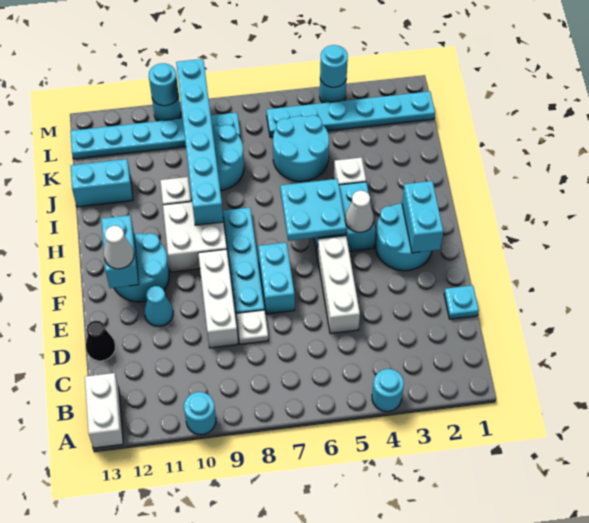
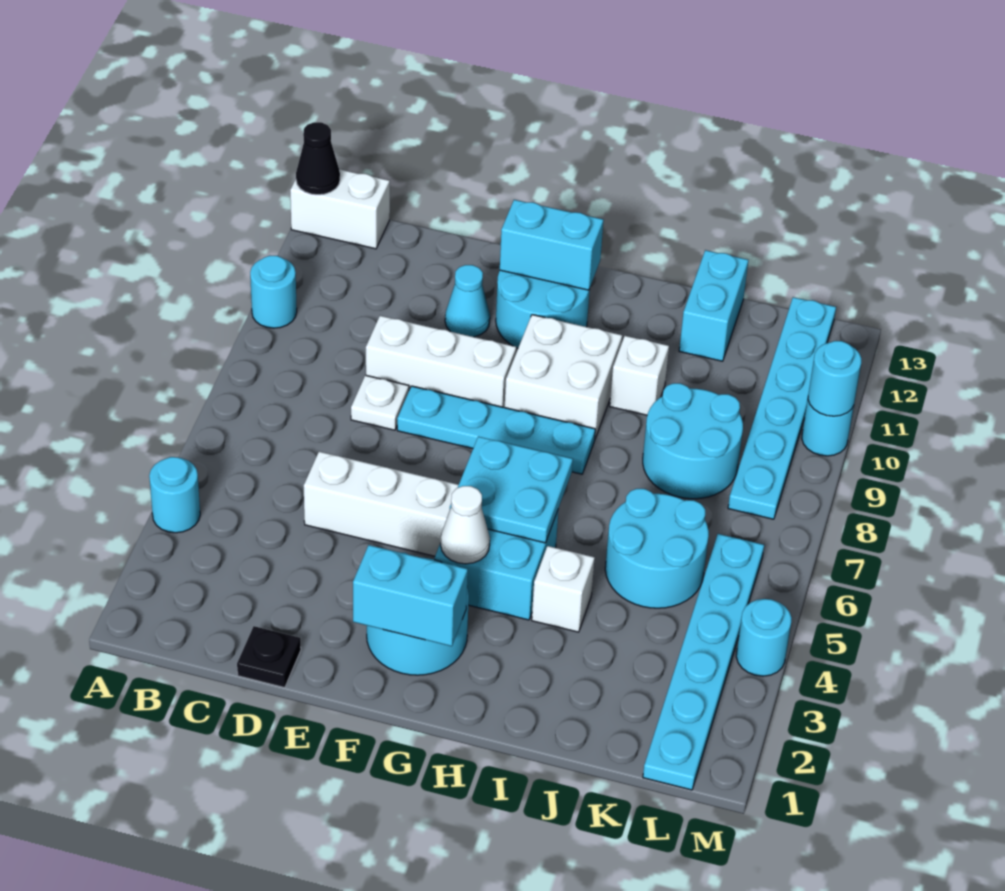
cyan plate D1 level 1 -> black plate D1 level 1
black cone D13 level 1 -> black cone A13 level 2
cyan brick E7:F7 level 1 -> none
white cone F12 level 3 -> none
cyan brick H9:M9 level 2 -> none
cyan round brick M4 level 2 -> none

